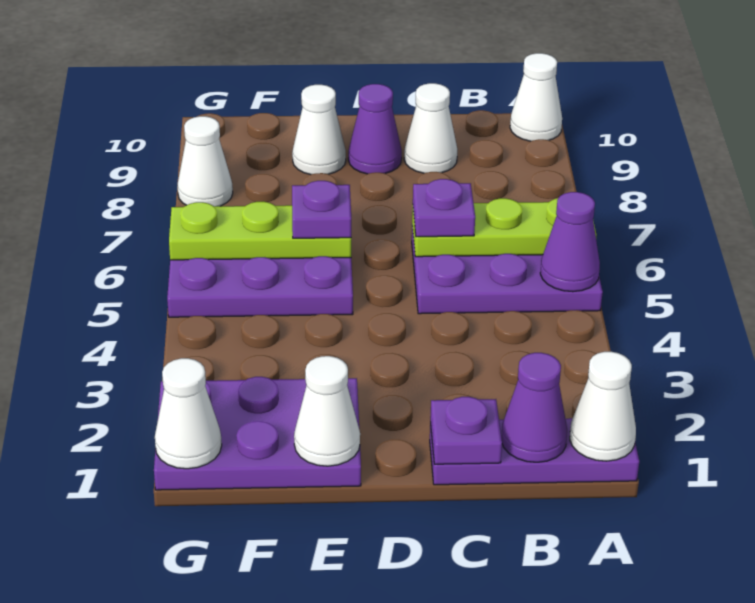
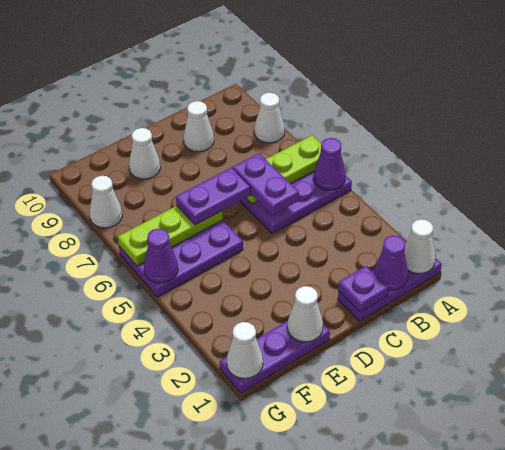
white cone A10 level 1 -> white cone A8 level 1
purple plate C6 level 3 -> purple plate C5:C6 level 3
purple cone D9 level 1 -> purple cone G5 level 2
purple plate E1:G2 level 1 -> purple plate E1:G1 level 1
purple plate E6 level 3 -> purple plate D6:E6 level 3

